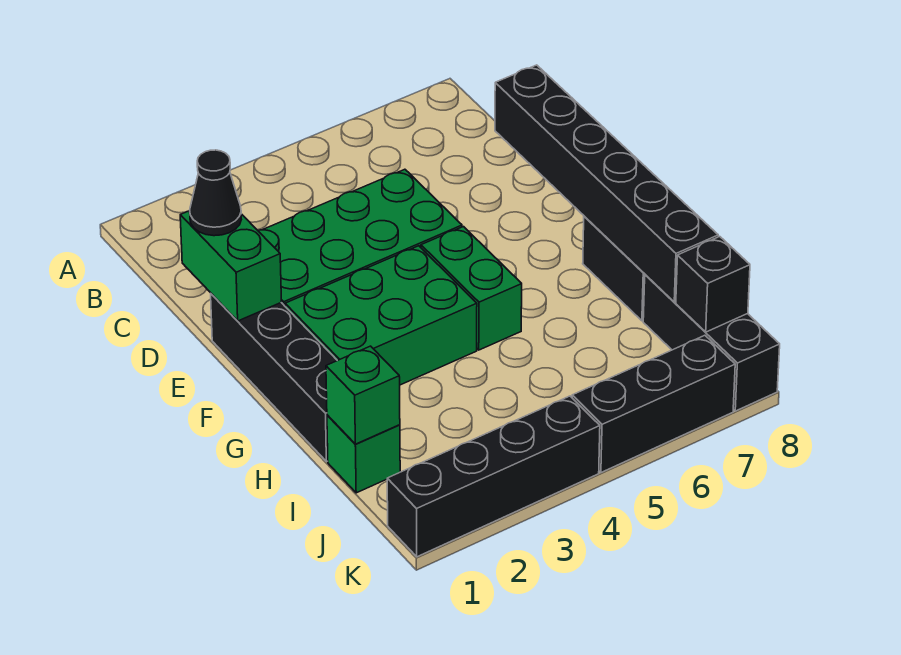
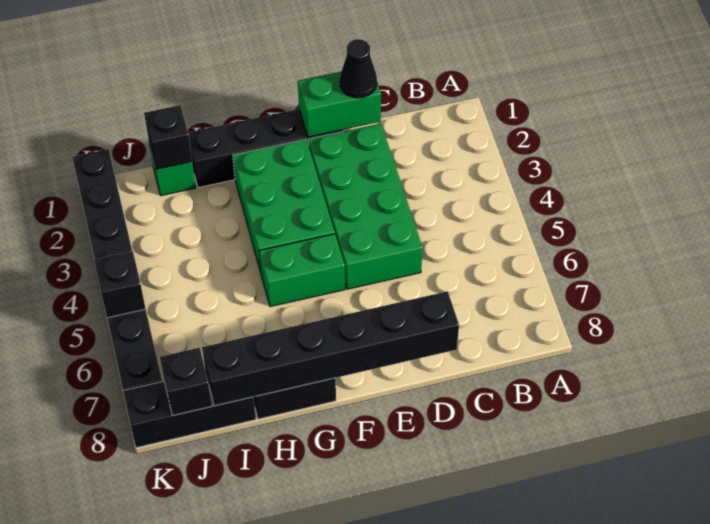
green brick I1 level 2 -> black brick I1 level 2
none -> black brick K5 level 2

